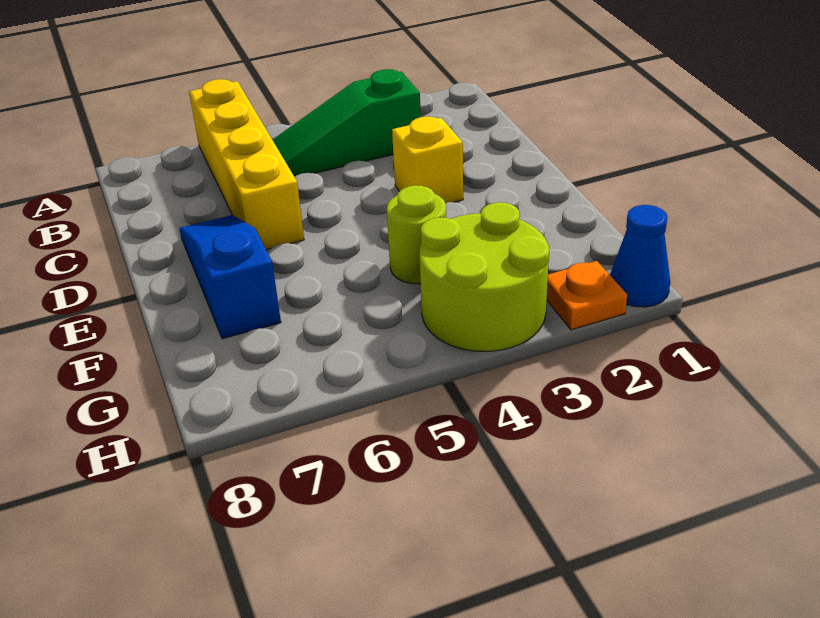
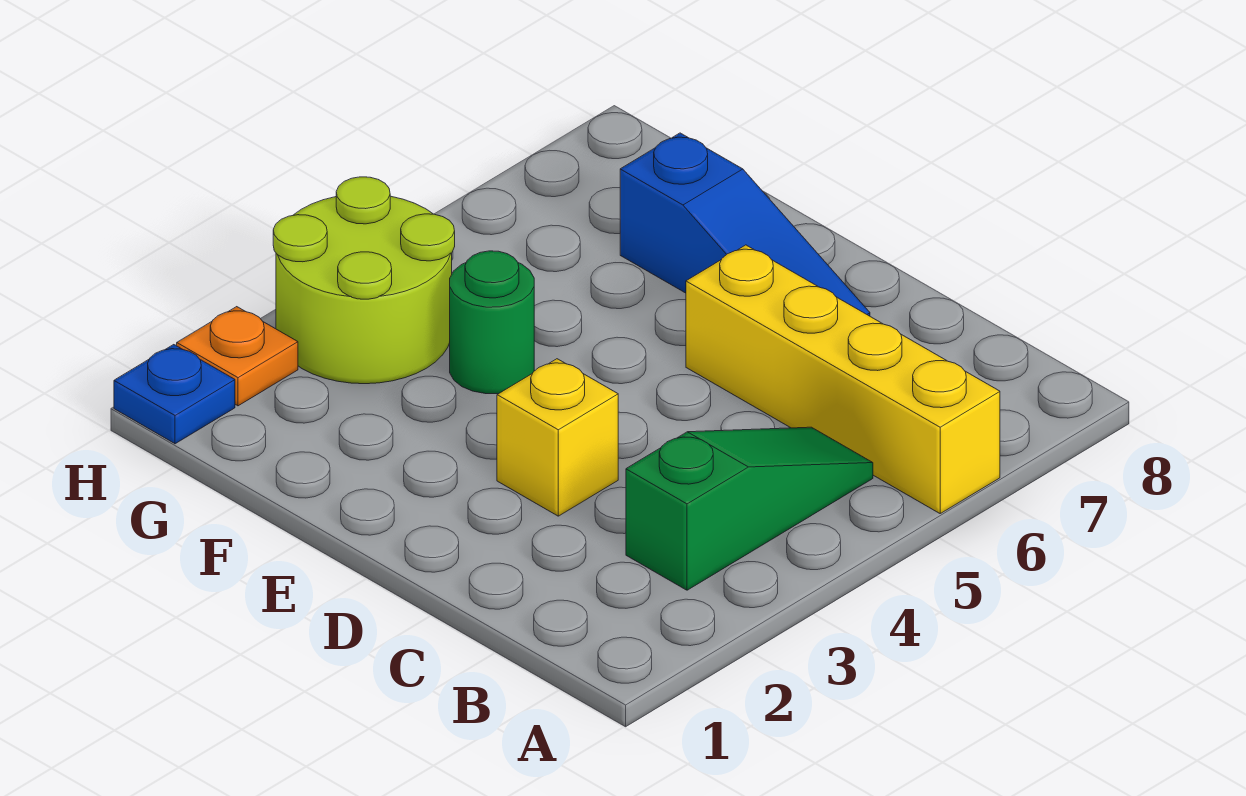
lime round brick F4 level 1 -> green round brick F4 level 1
blue cone H1 level 1 -> blue plate H1 level 1

